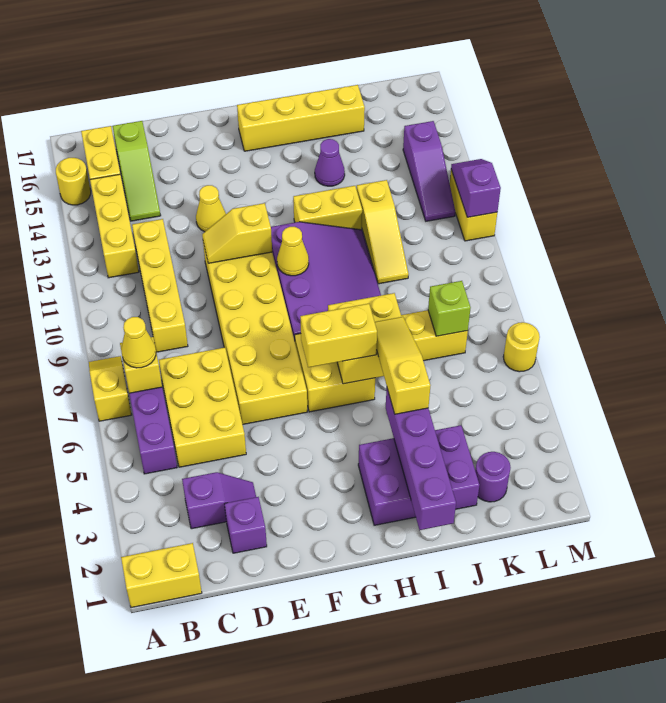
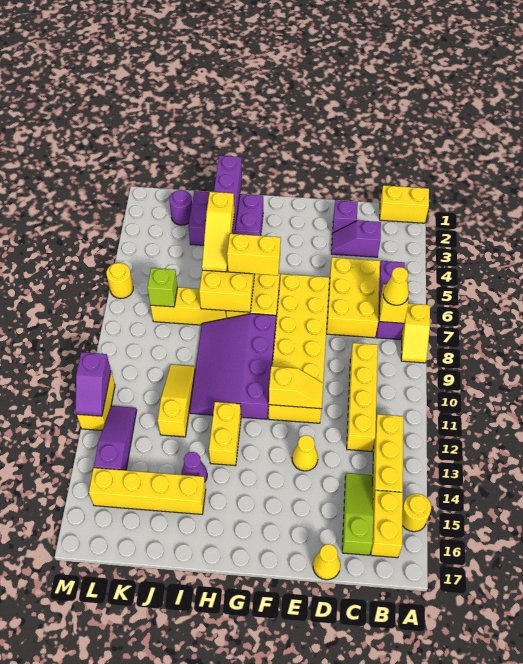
yellow cone G10 level 2 -> yellow cone D17 level 1
yellow brick G16:J16 level 1 -> yellow brick I15:L15 level 1
yellow brick H12:I12 level 1 -> yellow brick H12:H13 level 1

